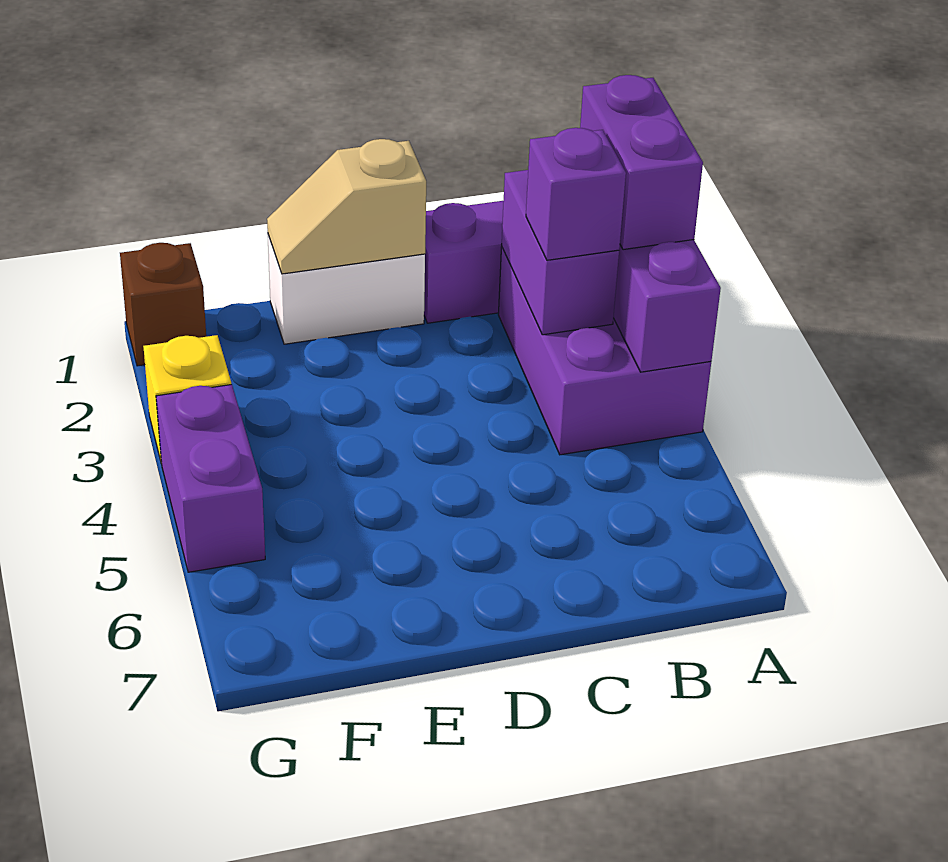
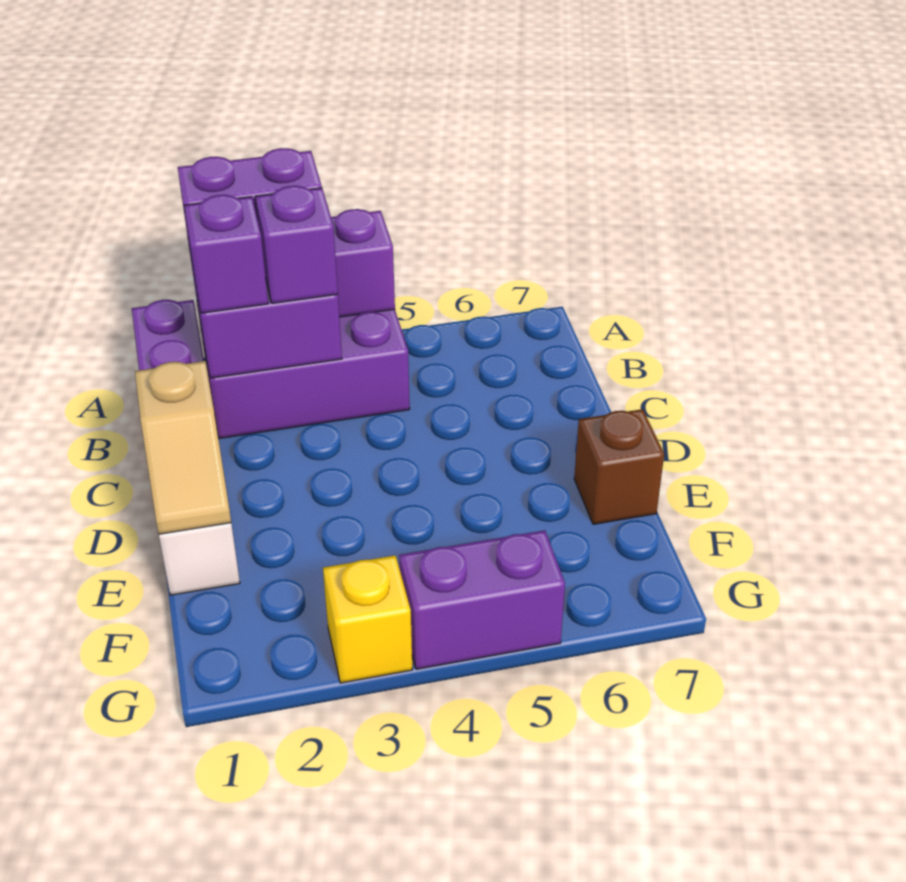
none -> purple brick B2 level 3
brown brick G1 level 1 -> brown brick E7 level 1

